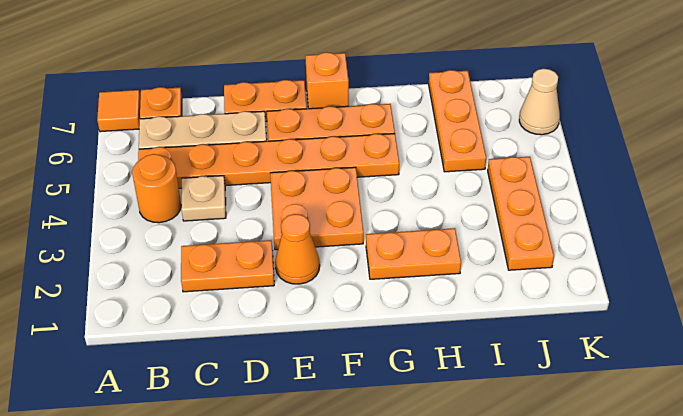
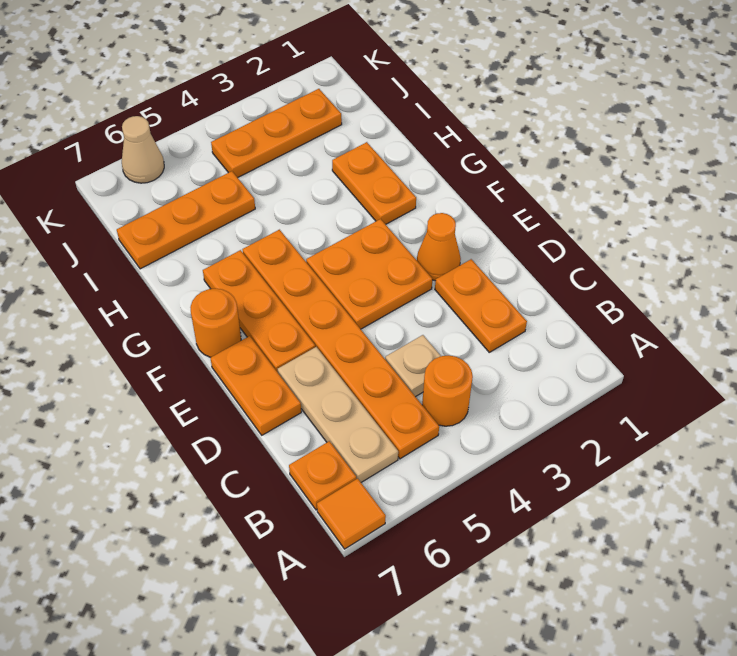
orange brick F7 level 1 -> orange round brick F7 level 1

